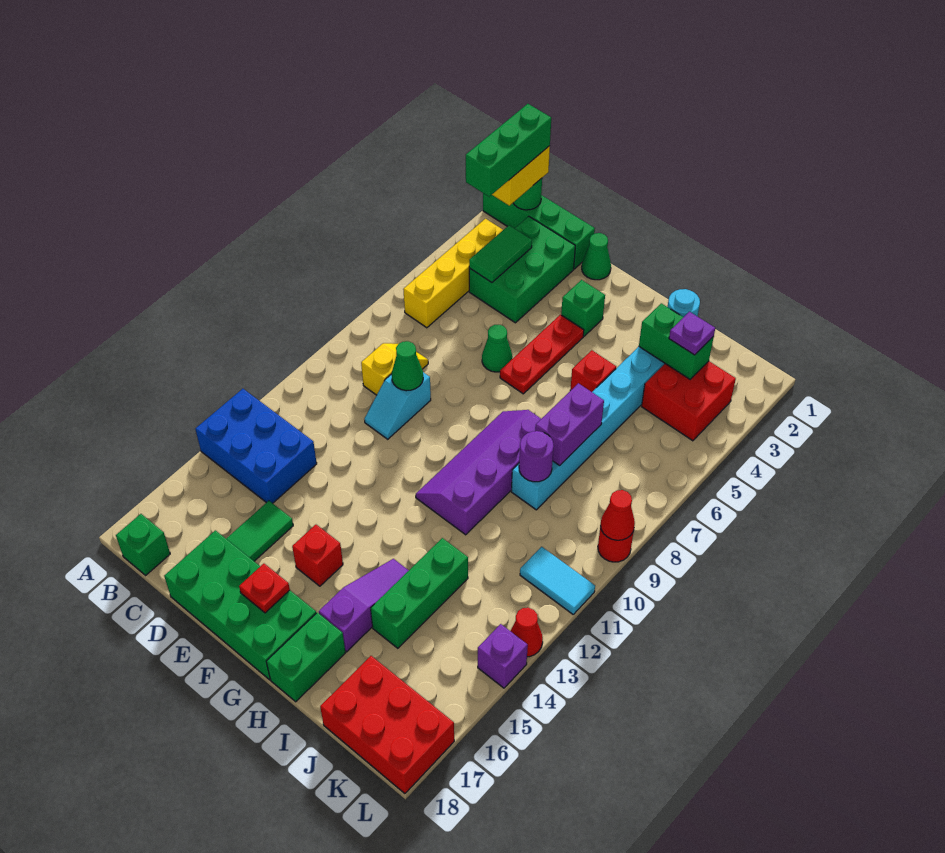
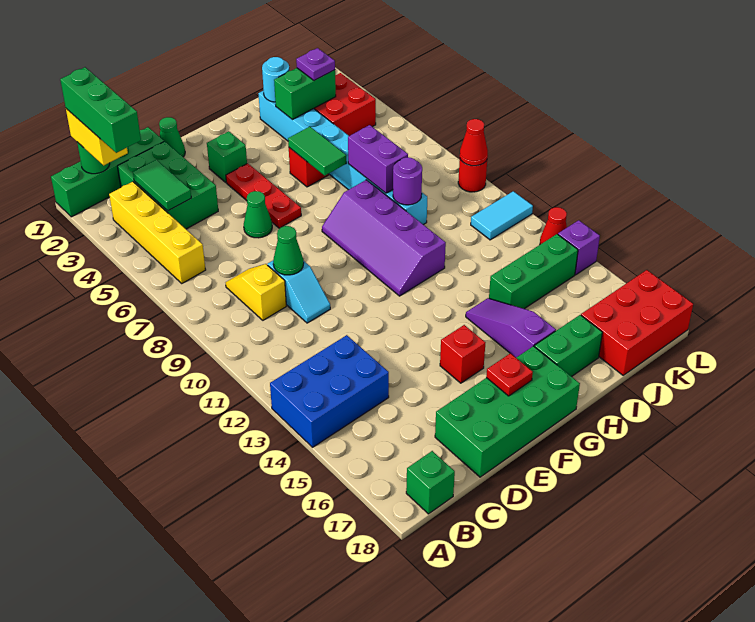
green tile D15:D16 level 1 -> green tile H5:H6 level 2
green brick H17:H18 level 1 -> green brick H17:I17 level 1
green brick I13:I15 level 1 -> green brick I14:K14 level 1

